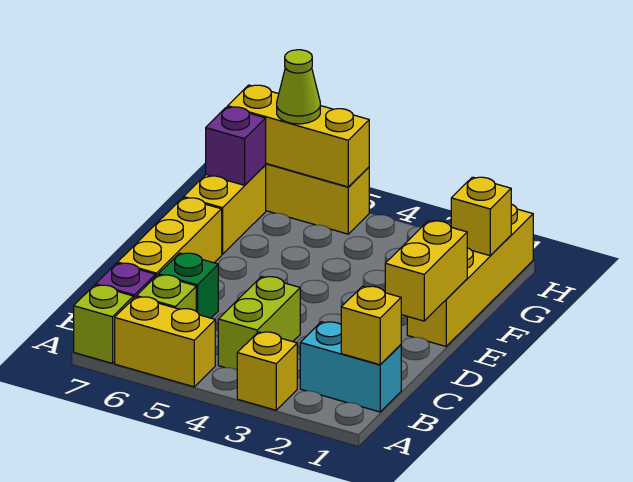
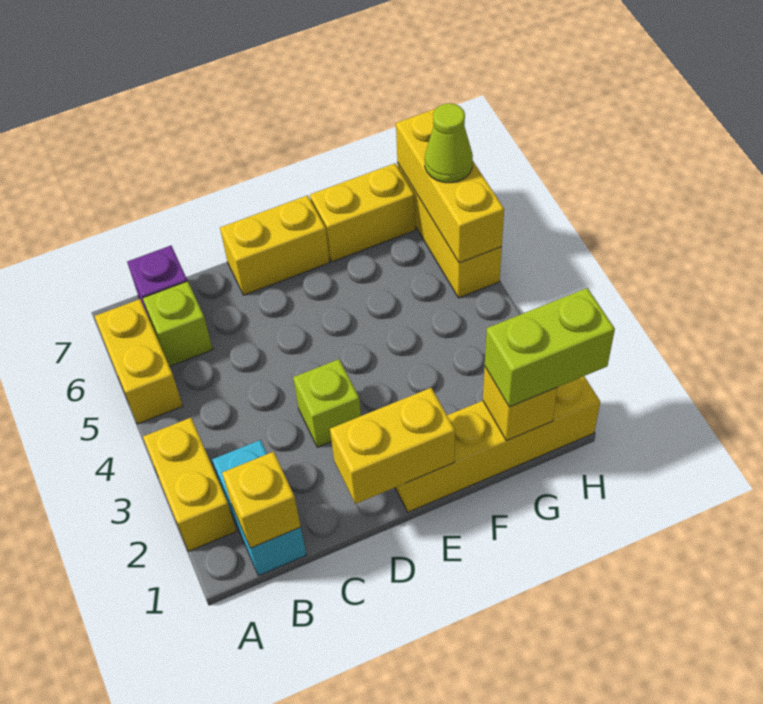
yellow brick A3 level 1 -> yellow brick A2:A3 level 1
lime brick A7 level 1 -> lime brick D3 level 1
lime brick B4:C4 level 1 -> lime brick G1:H1 level 3
green brick C6 level 1 -> none
yellow brick C7:E7 level 1 -> yellow brick D7:E7 level 1
purple brick G7 level 2 -> none

